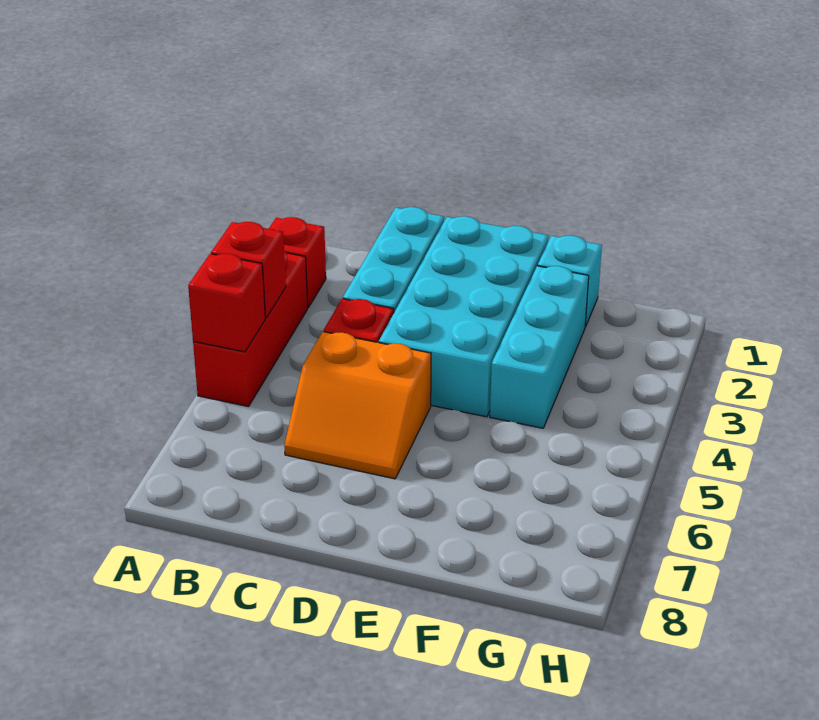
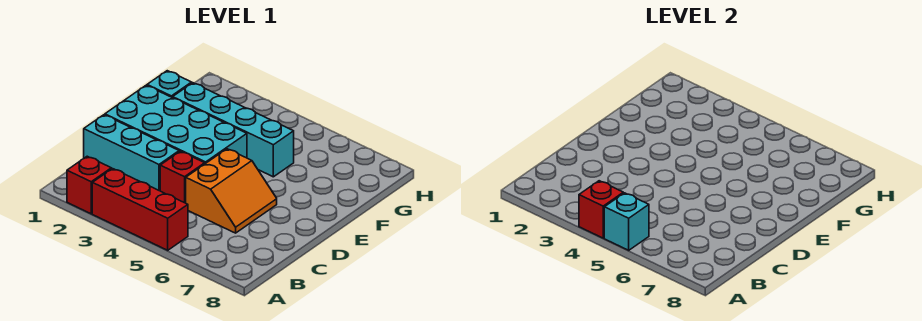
red brick A5 level 2 -> cyan brick A5 level 2
cyan brick F2:F4 level 1 -> cyan brick F2:F5 level 1

